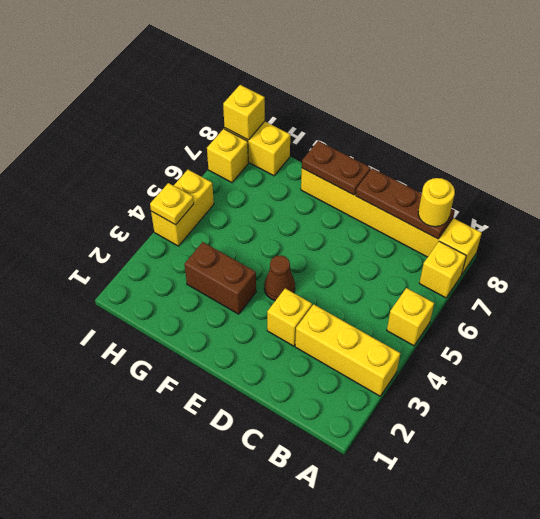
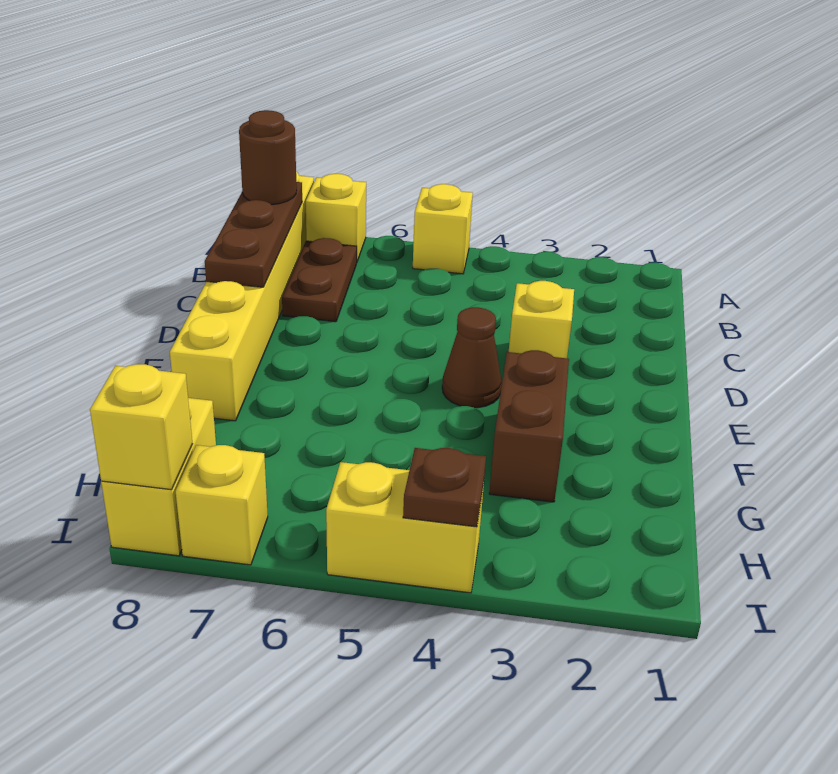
yellow brick A3:C3 level 1 -> none
yellow round brick B8 level 3 -> brown round brick B8 level 3
brown plate E8:F8 level 2 -> brown plate B7:C7 level 1
yellow plate I4 level 2 -> brown plate I4 level 2

